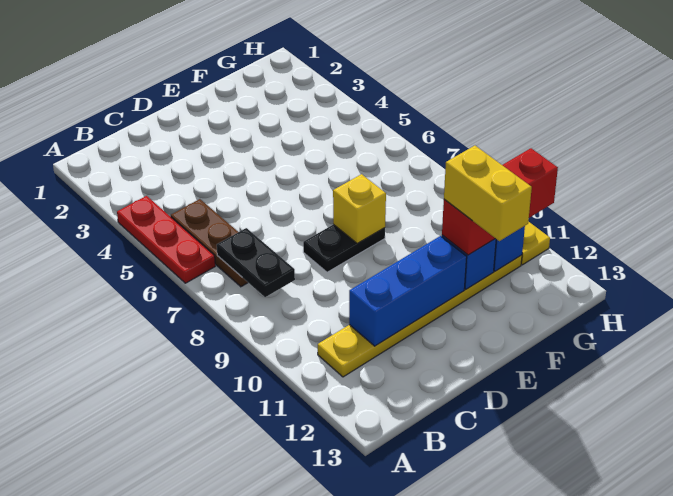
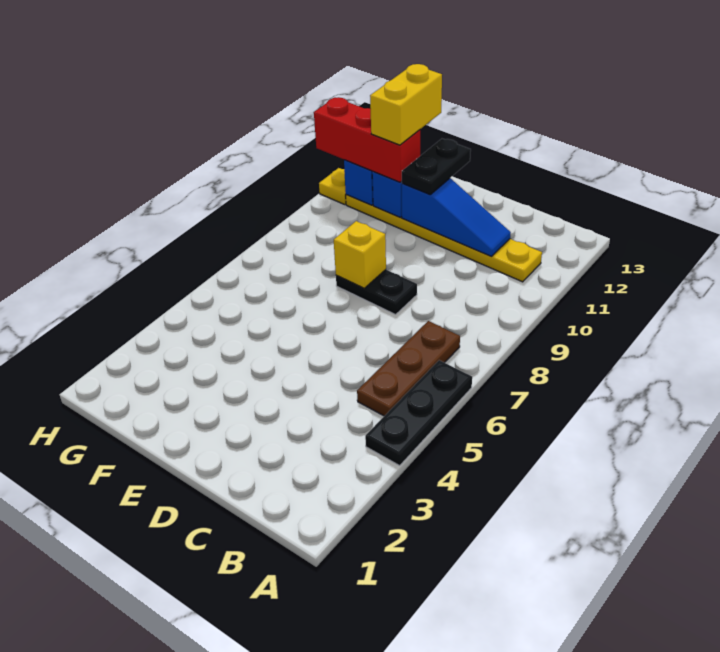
red plate A4:A6 level 1 -> black plate A4:A6 level 1
black plate B7:B8 level 2 -> black plate E11:E12 level 3
blue brick C11:E11 level 2 -> blue slope C11:E11 level 2 top E

